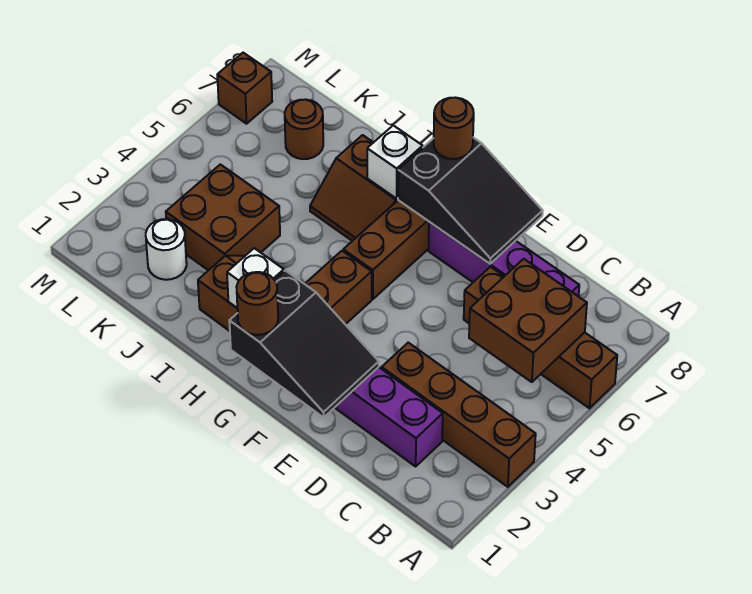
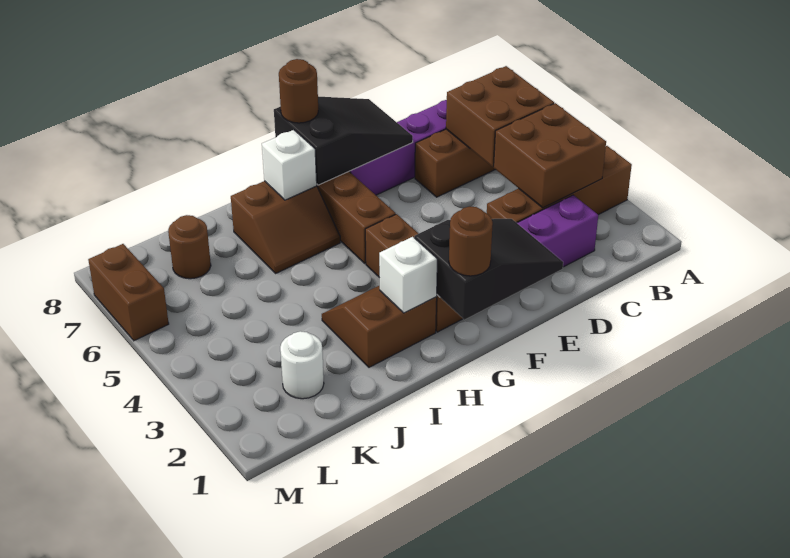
brown brick J3:K4 level 1 -> brown brick B3:C4 level 2
brown brick M7 level 1 -> brown brick M6:M7 level 1

